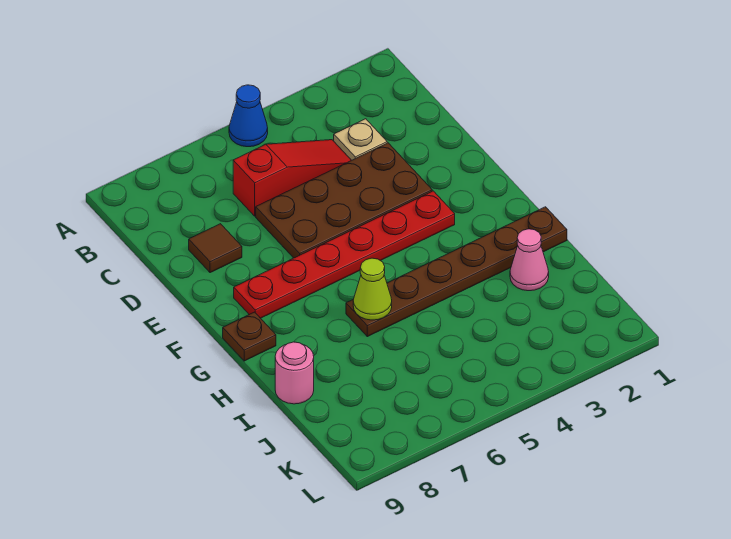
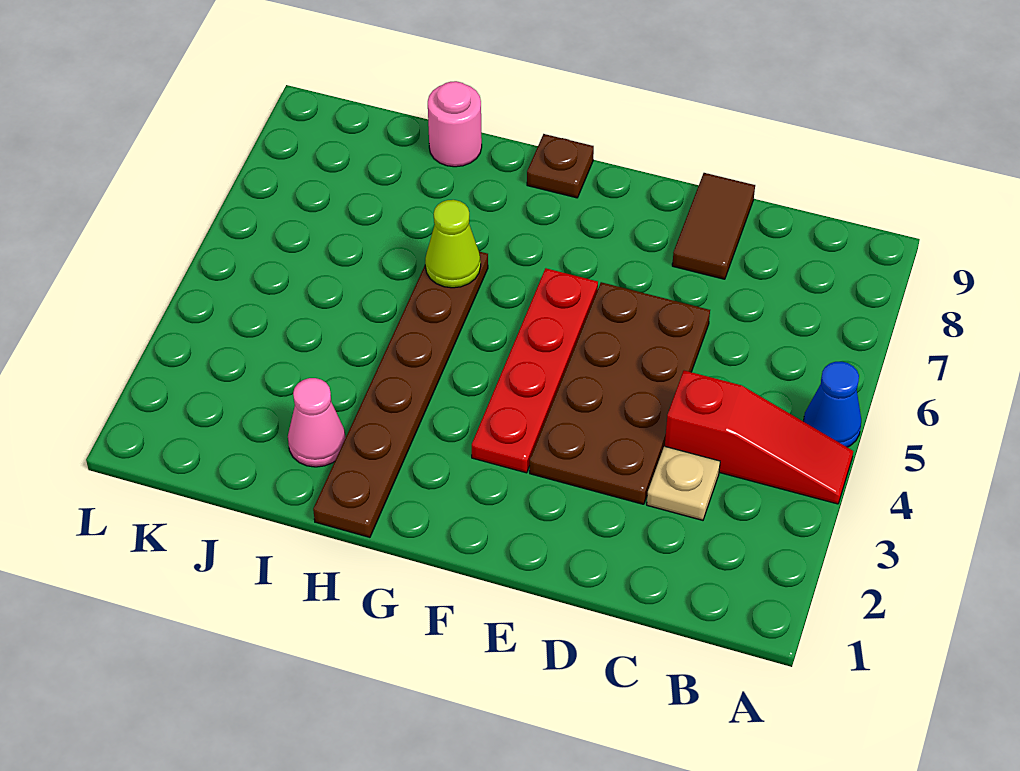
red slope C4:C6 level 1 top 6 -> red slope A4:C4 level 1 top C
brown tile D8 level 1 -> brown tile D8:D9 level 1
red plate F3:F8 level 1 -> red plate F3:F6 level 1

